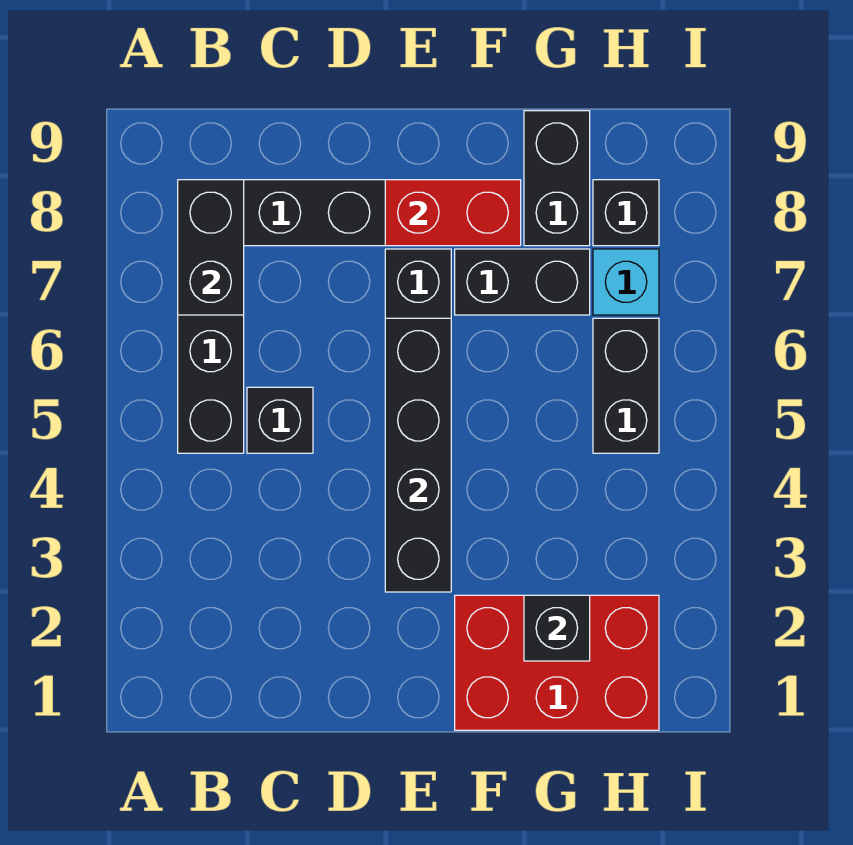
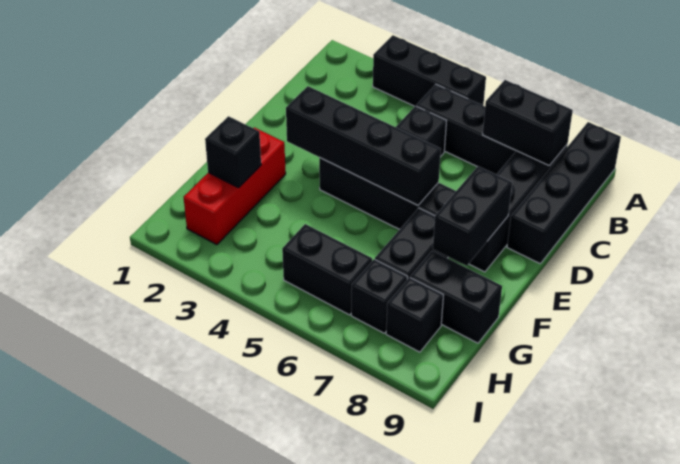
none -> black brick A3:A5 level 1
none -> black brick A9:D9 level 1
red brick E8:F8 level 2 -> black brick E8:F8 level 2
red brick F1:H2 level 1 -> red brick F2:H2 level 1
cyan brick H7 level 1 -> black brick H7 level 1

